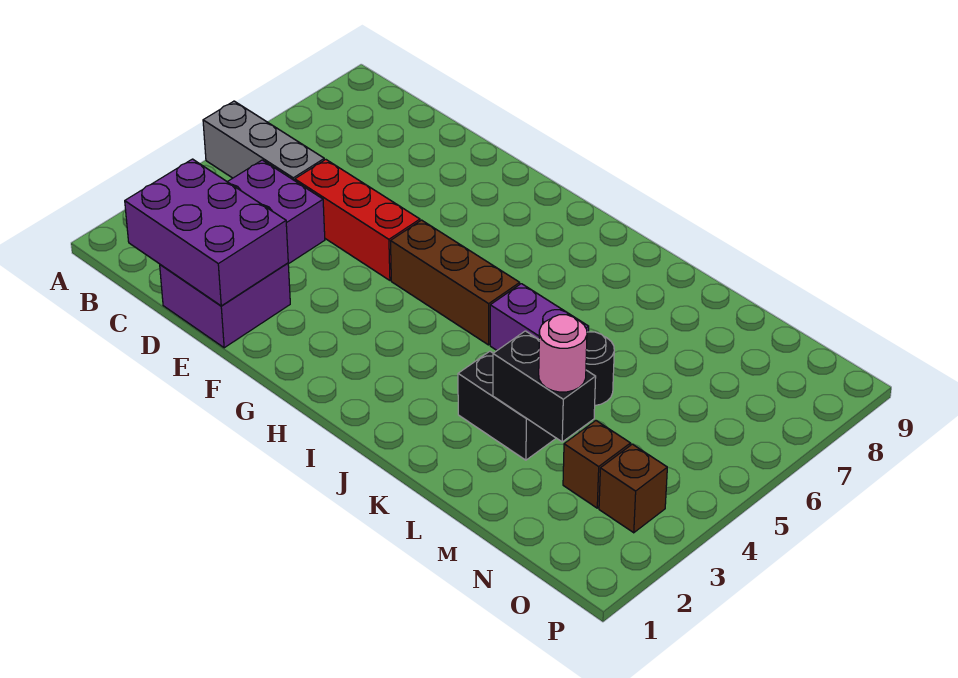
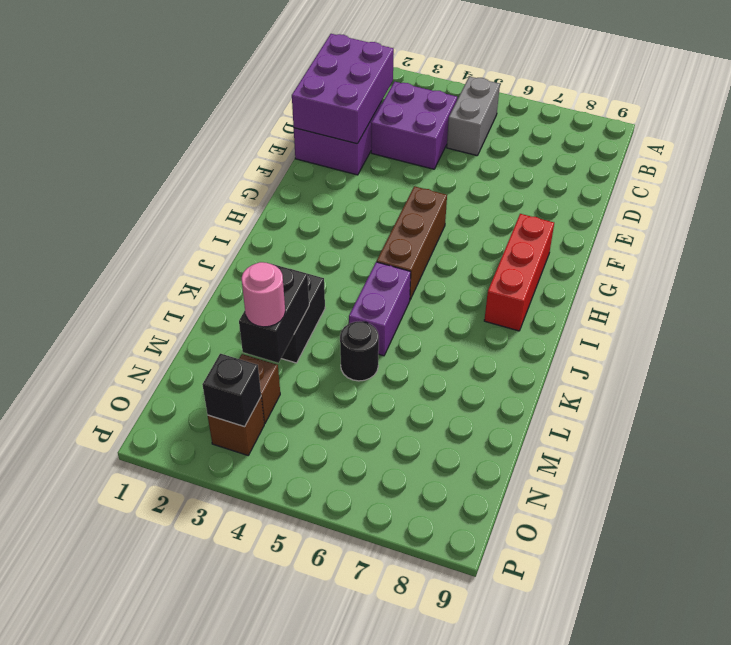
grey brick A5:C5 level 1 -> grey brick B5:C5 level 1
red brick D5:F5 level 1 -> red brick G8:I8 level 1
none -> black brick O3 level 2

